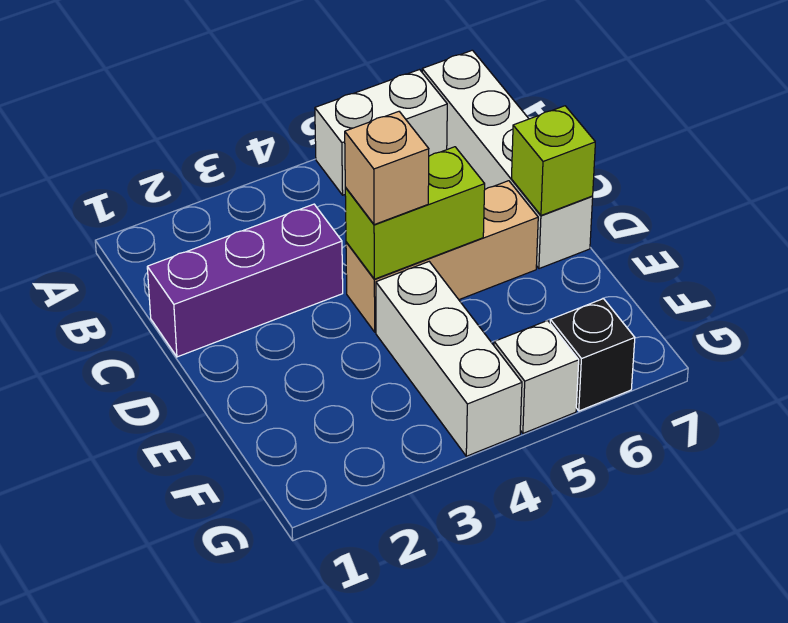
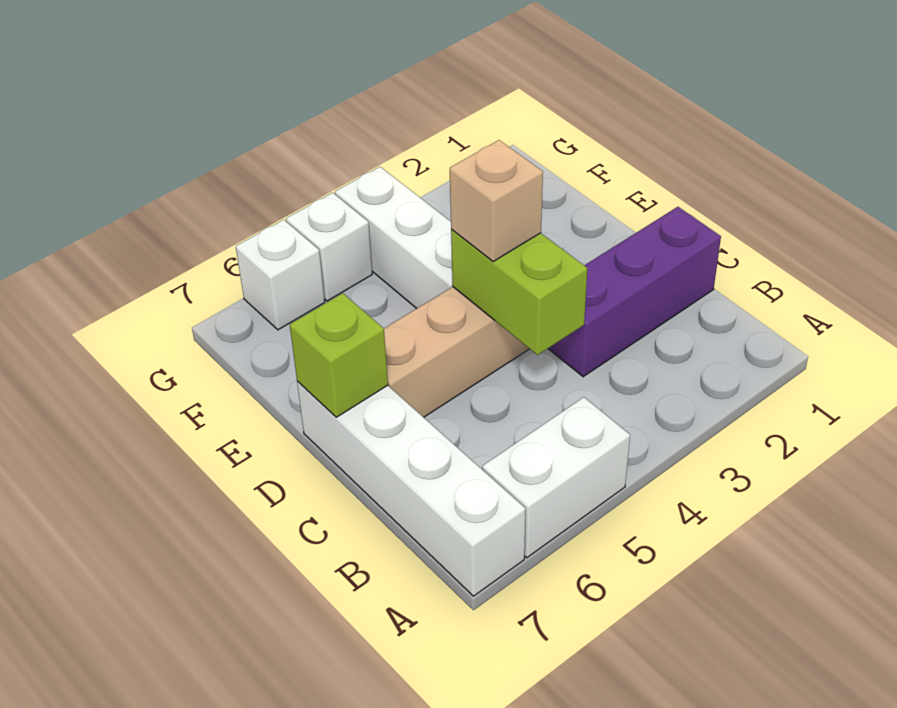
lime brick D4:D5 level 2 -> lime brick C4:D4 level 2
black brick G6 level 1 -> white brick G6 level 1

